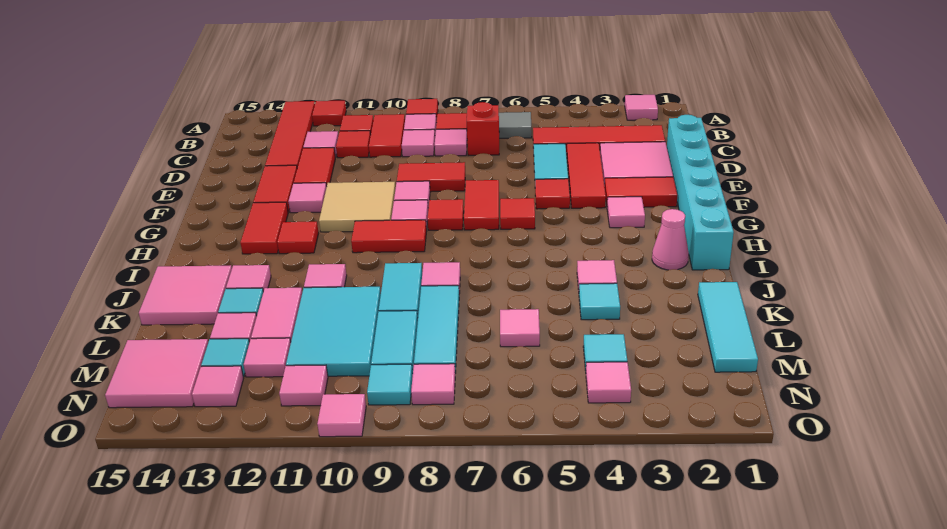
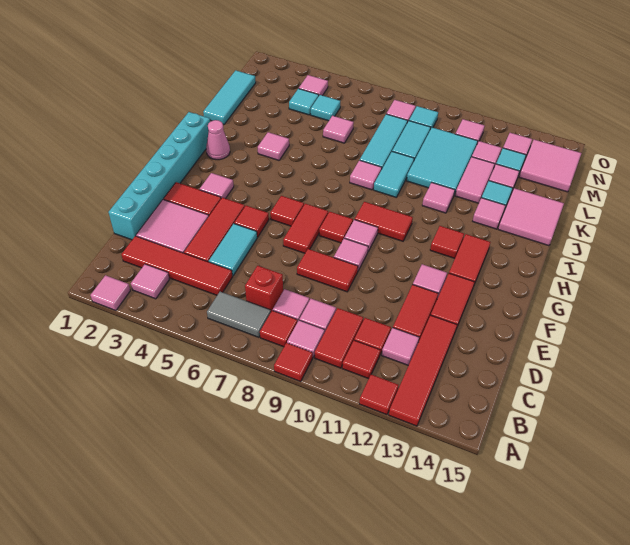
tan tile F10:G11 level 1 -> none
cyan tile K4 level 1 -> cyan tile M5 level 1
pink tile O10 level 1 -> pink tile B3 level 1

